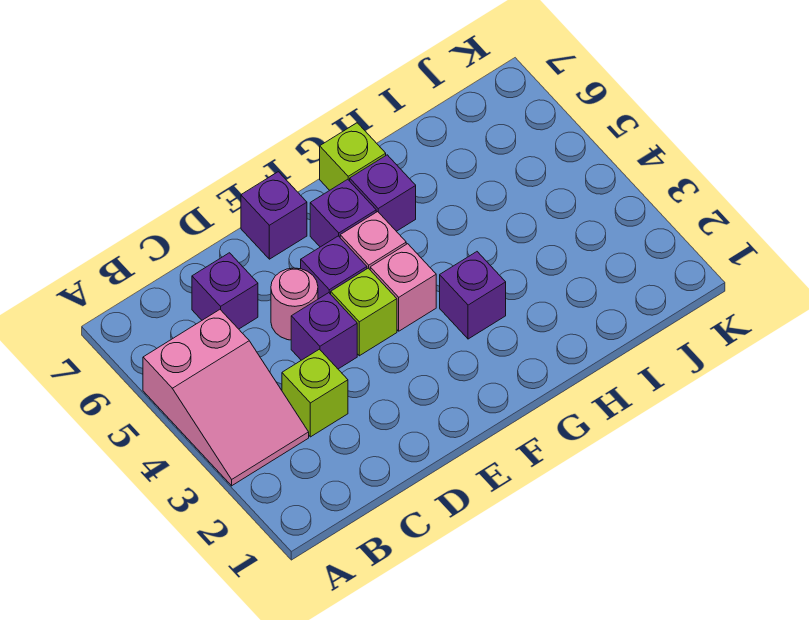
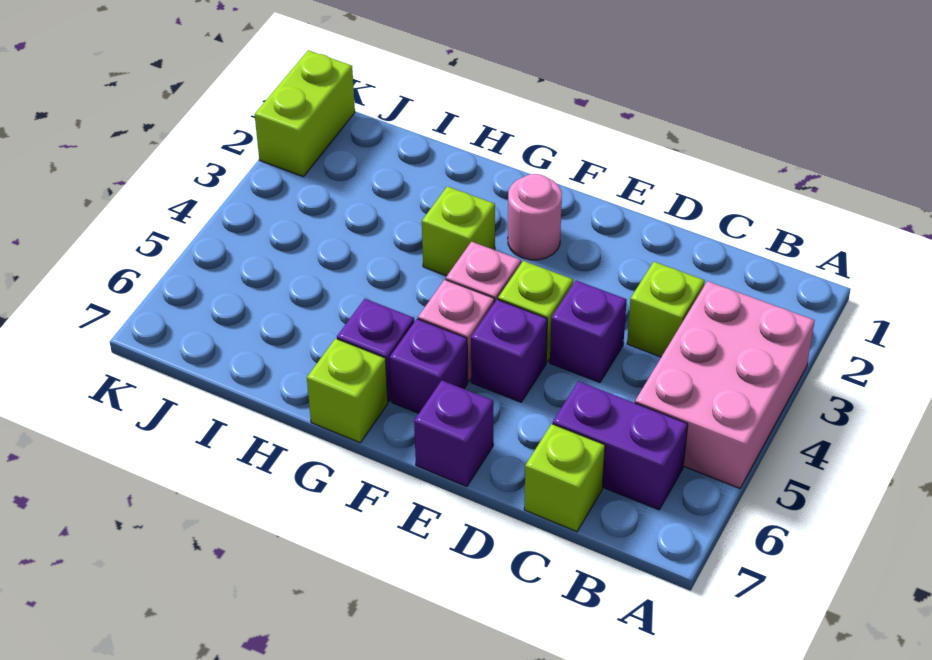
pink slope A3:B5 level 1 top 5 -> pink brick A3:B5 level 1
purple brick C6 level 1 -> purple brick B6:C6 level 1
none -> lime brick C7 level 1
pink round brick D5 level 1 -> pink round brick F2 level 1
purple brick G3 level 1 -> lime brick G3 level 1
none -> lime brick K1:K2 level 1

